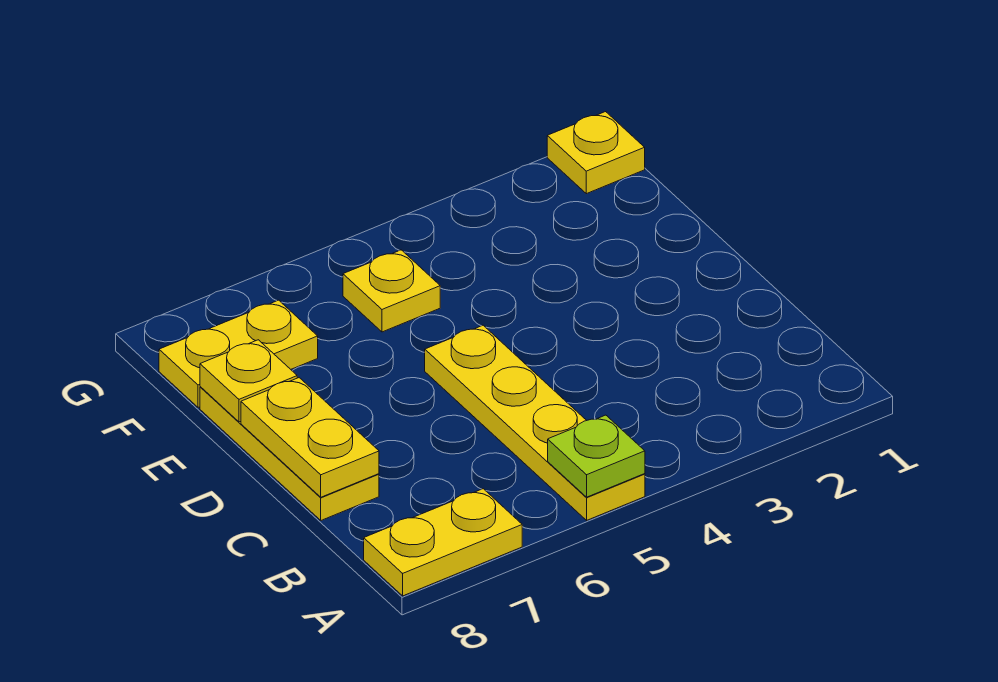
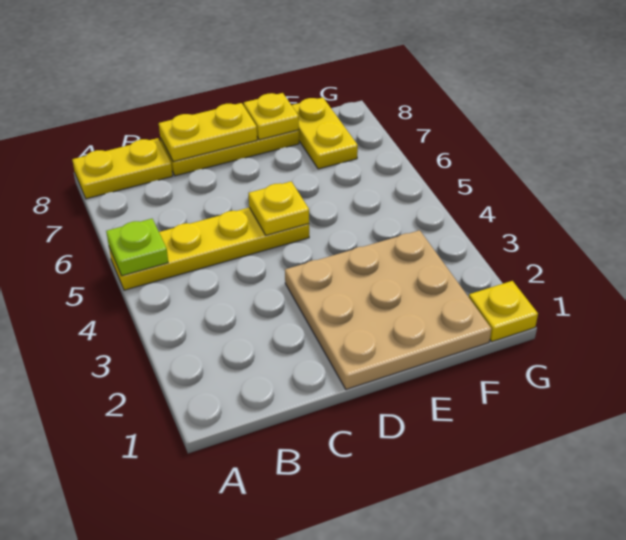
yellow plate A7:A8 level 1 -> yellow plate A8:B8 level 1
none -> tan plate D1:F3 level 1
yellow plate F5 level 1 -> yellow plate D5 level 2

